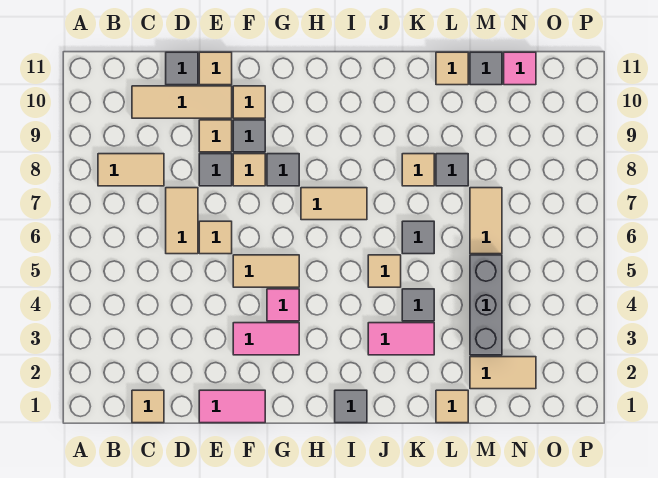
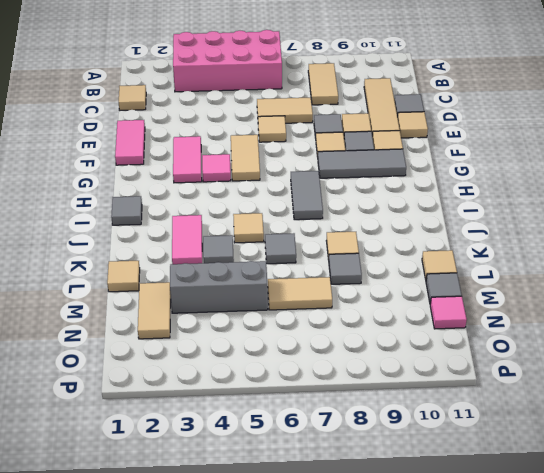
none -> pink brick A3:B6 level 1
grey tile G8 level 1 -> grey tile G8:G10 level 1
tan tile H7:I7 level 1 -> grey tile H7:I7 level 1

